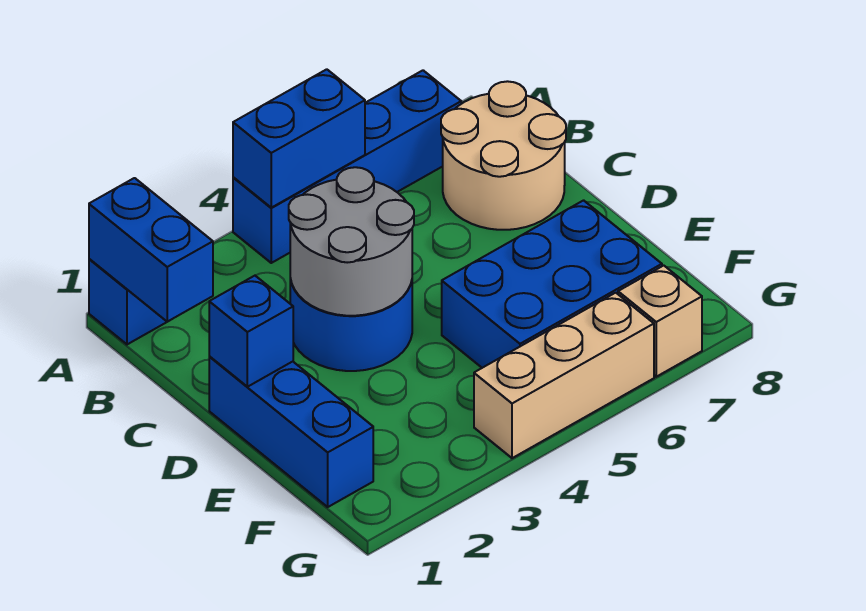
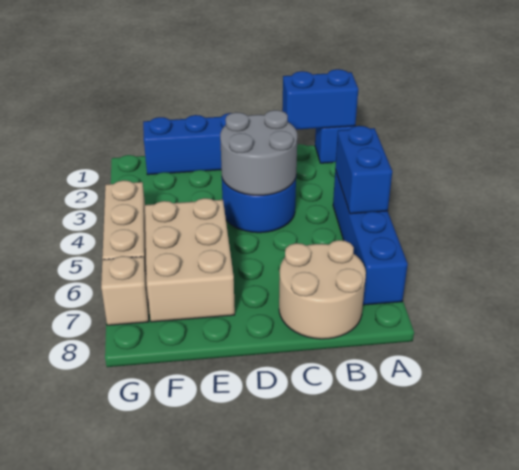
blue brick D1 level 2 -> none
blue brick E5:F7 level 1 -> tan brick E5:F7 level 1

